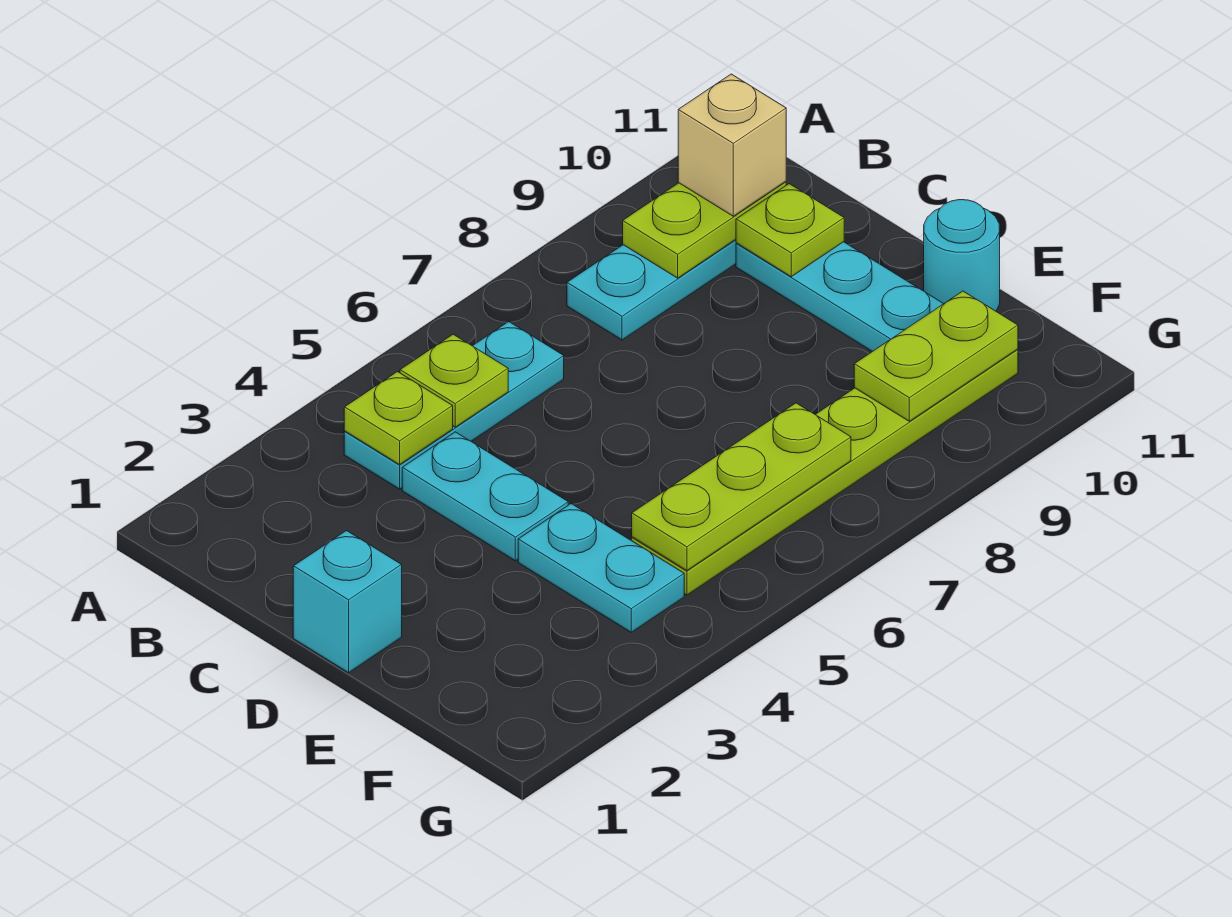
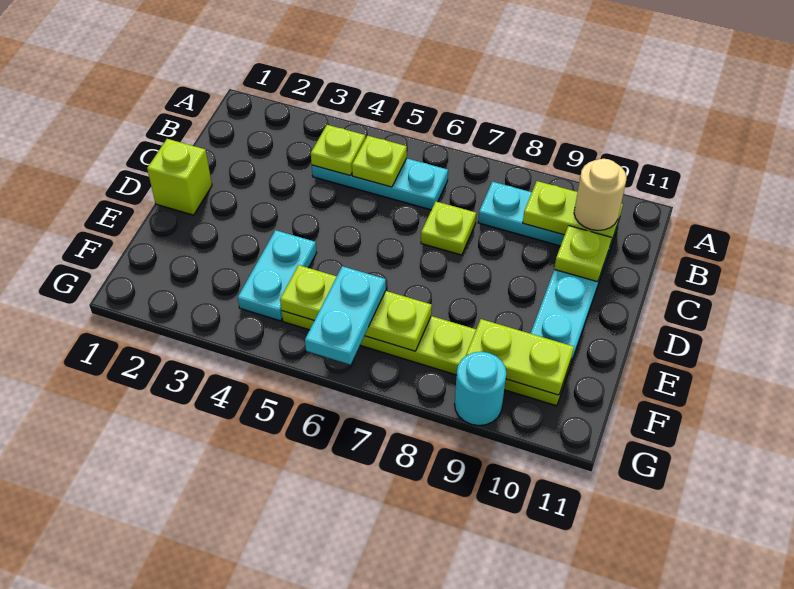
tan brick B10 level 3 -> tan round brick B10 level 3
cyan plate C4:D4 level 1 -> cyan plate F6:G6 level 3
none -> lime plate C7 level 1
cyan brick D1 level 1 -> lime brick D1 level 1
cyan round brick E11 level 1 -> cyan round brick G9 level 1

